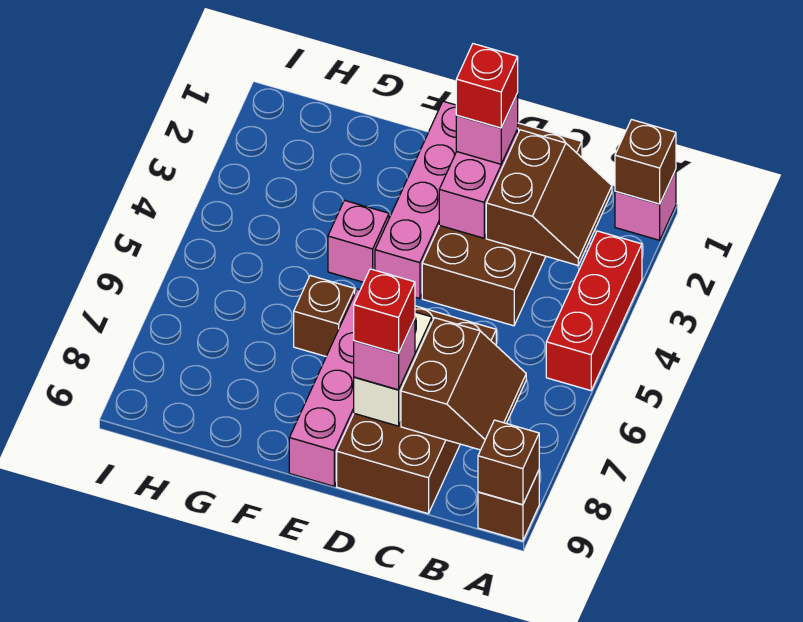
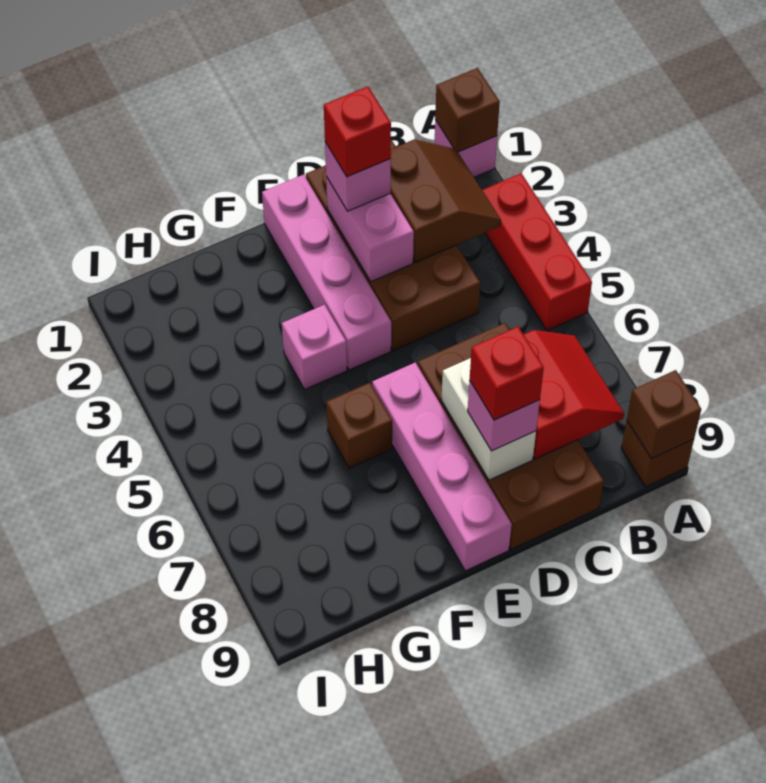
brown slope B7:C8 level 2 top C -> red slope B7:C8 level 2 top C

